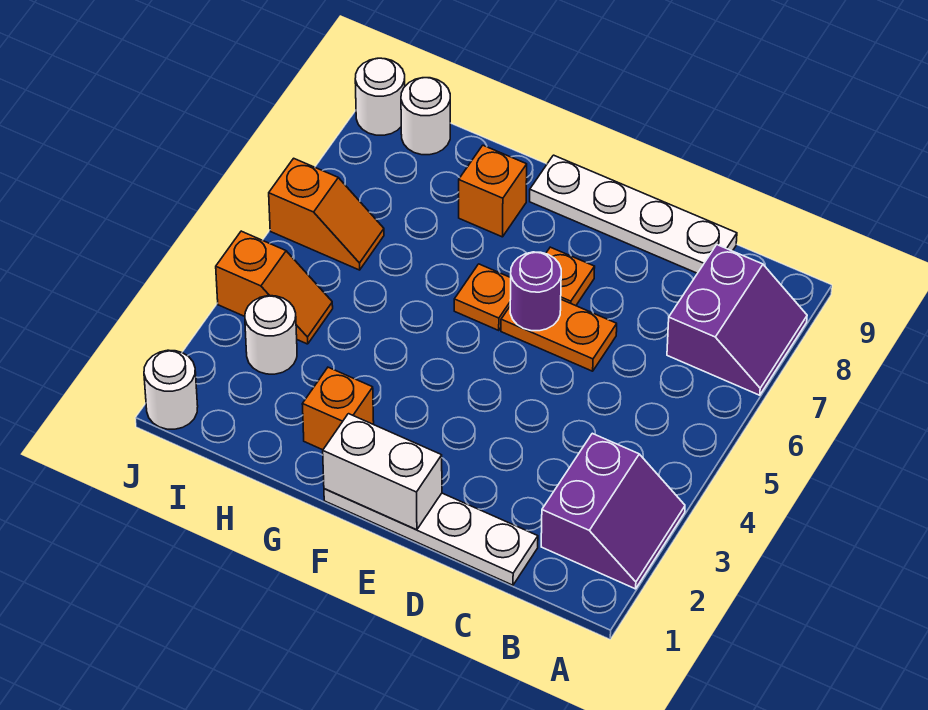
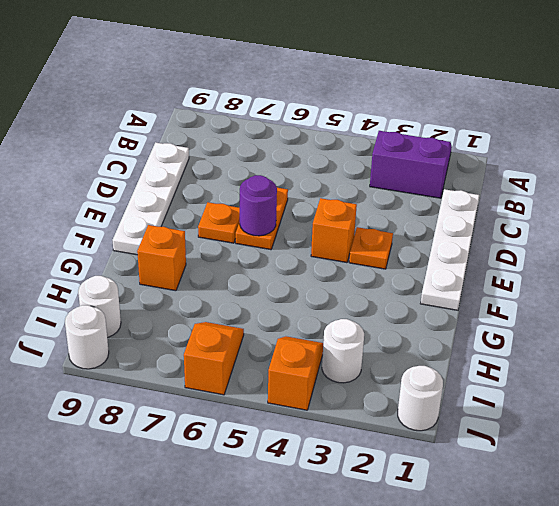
purple slope A7:B8 level 1 top B -> none
white brick E1:F1 level 2 -> none
orange plate F6 level 1 -> orange plate E3 level 1
orange brick G2 level 1 -> orange brick E4 level 1

